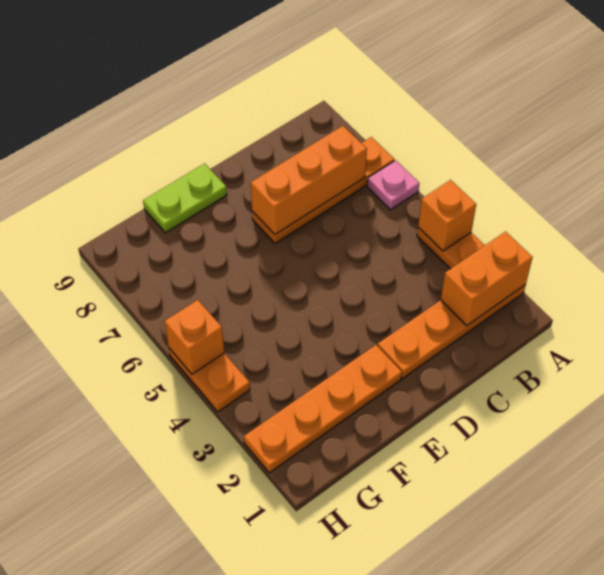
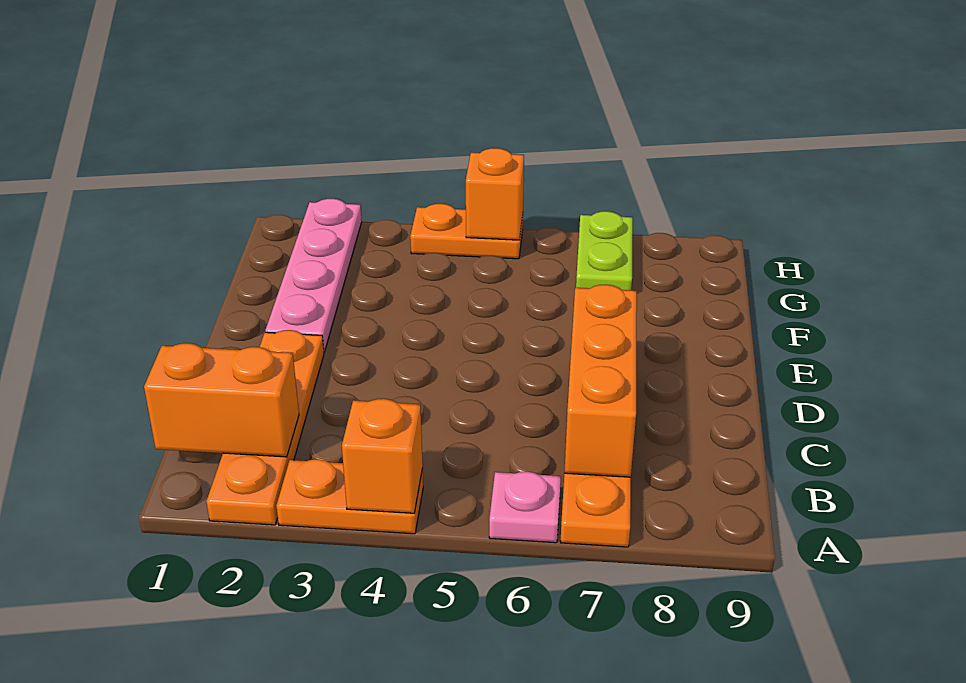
orange brick A2:B2 level 2 -> orange brick B1:B2 level 2
orange plate E2:H2 level 1 -> pink plate E2:H2 level 1
lime plate E9:F9 level 1 -> lime plate G7:H7 level 1

